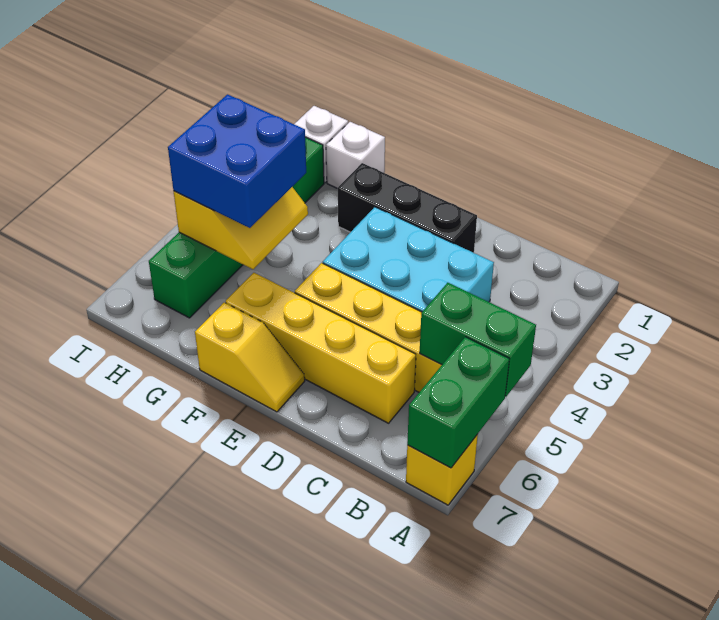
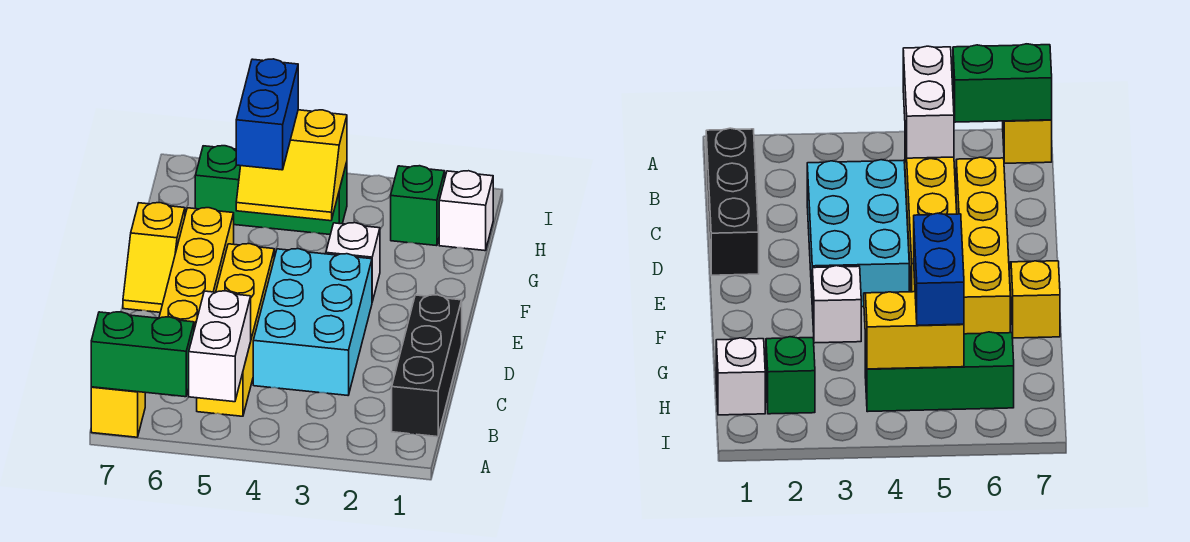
green brick A5:B5 level 2 -> white brick A5:B5 level 2
black brick D2:F2 level 1 -> black brick B1:D1 level 1
white brick G1 level 1 -> white brick F3 level 1
blue brick G4:H5 level 3 -> blue brick G5:H5 level 3

